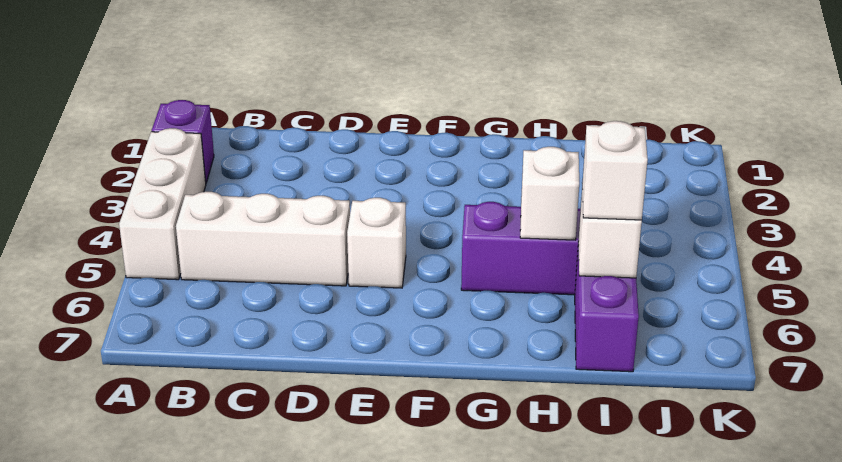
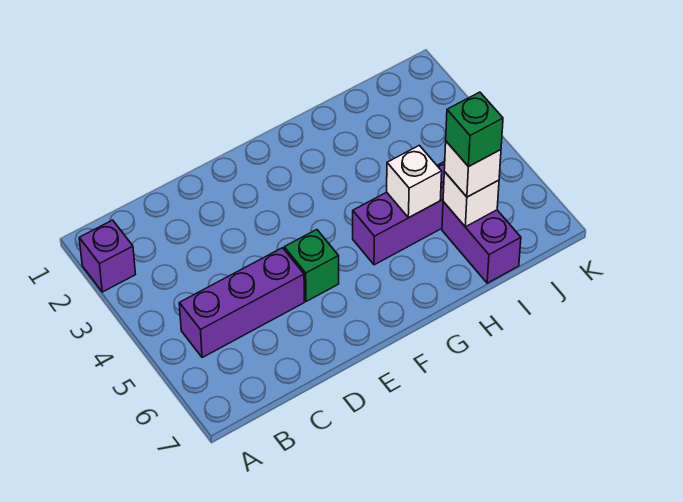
white brick A3:A5 level 1 -> none
white brick B5:D5 level 1 -> purple brick B5:D5 level 1
white brick E5 level 1 -> green brick E5 level 1
none -> green brick I6 level 4

